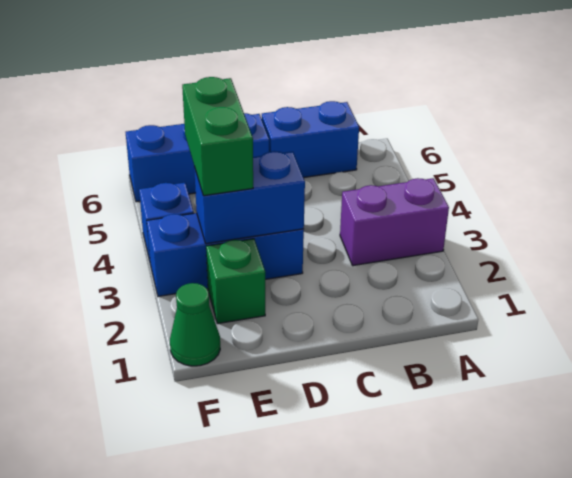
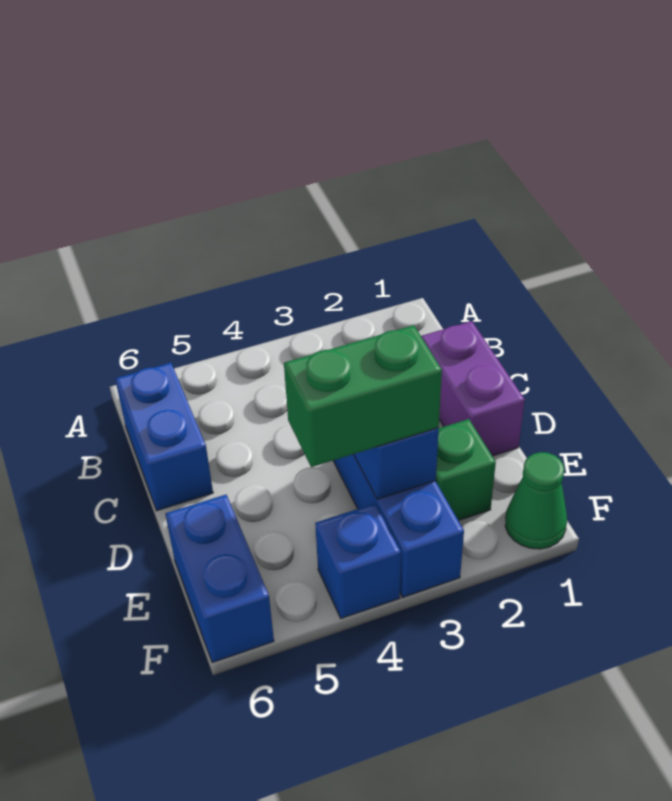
purple brick A3:B3 level 1 -> purple brick C1:D1 level 1
blue brick D6:F6 level 1 -> blue brick E6:F6 level 1

